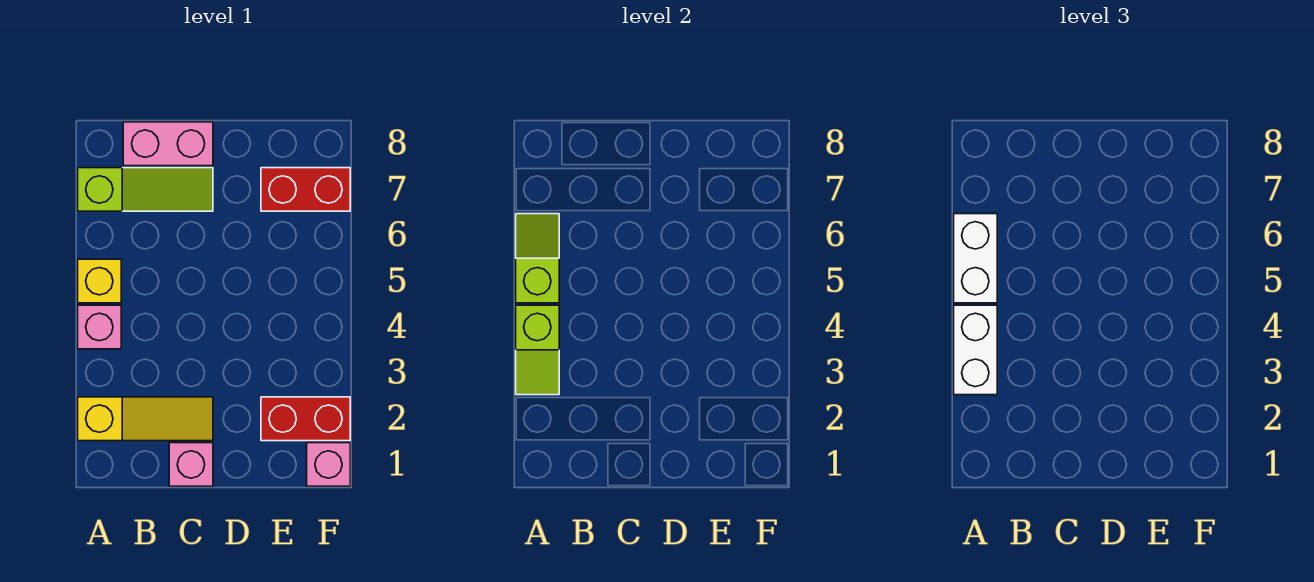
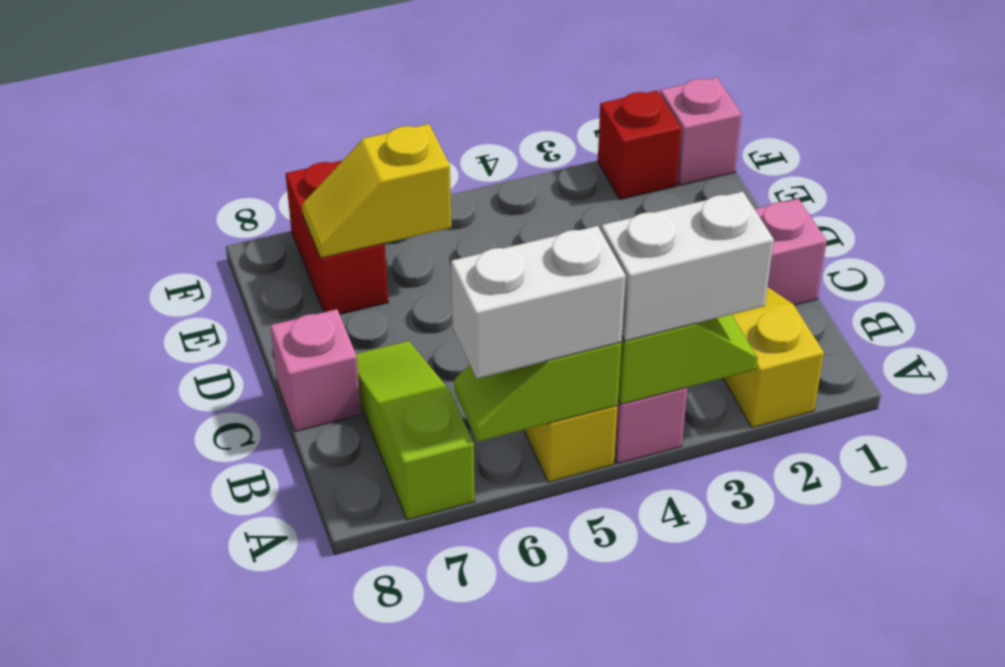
pink brick B8:C8 level 1 -> pink brick C8 level 1
red brick E2:F2 level 1 -> red brick F2 level 1
none -> yellow slope E6:E7 level 2 top 6

